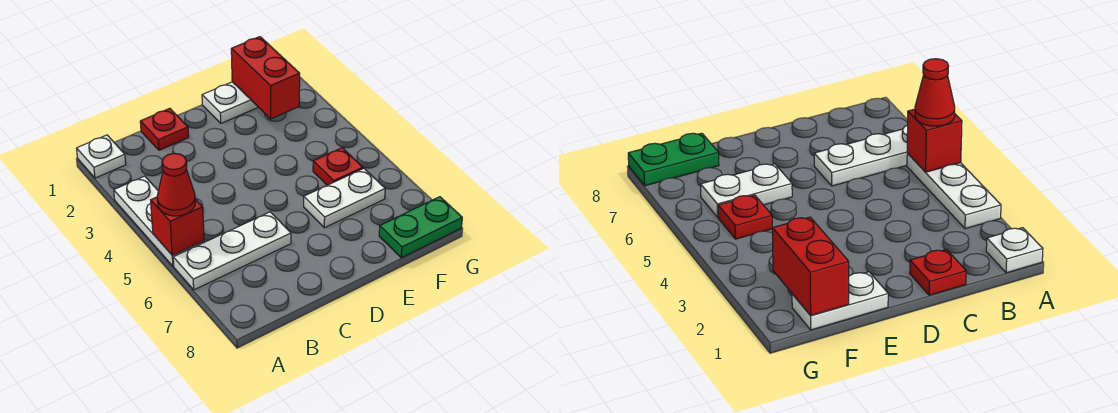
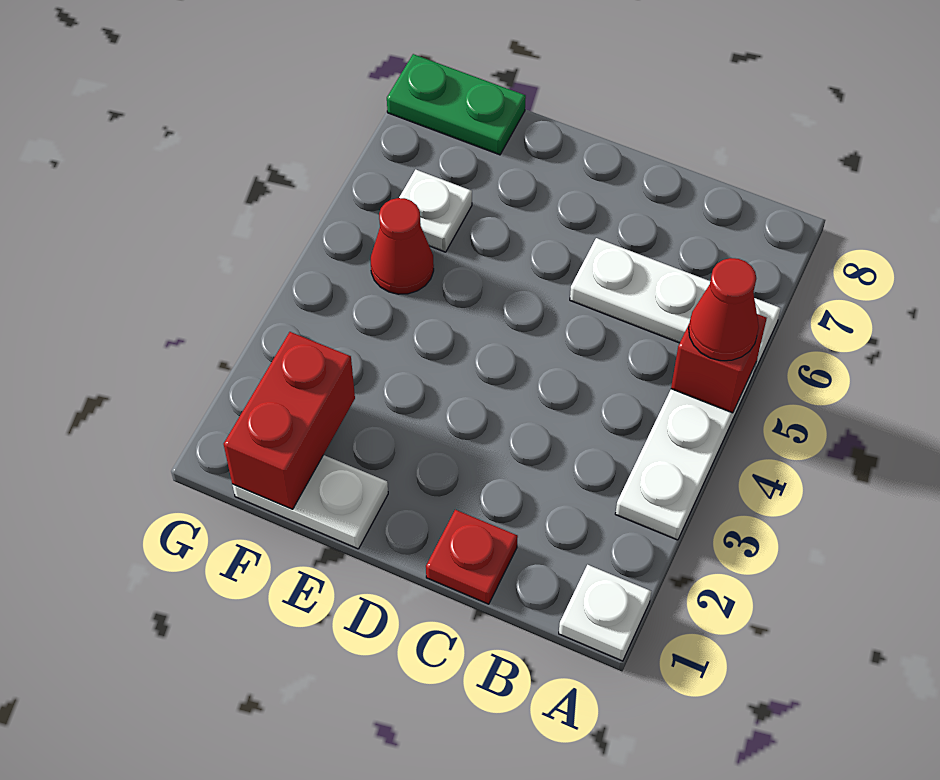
white plate E6:F6 level 1 -> white plate F6 level 1
red plate F5 level 1 -> red cone F5 level 1

